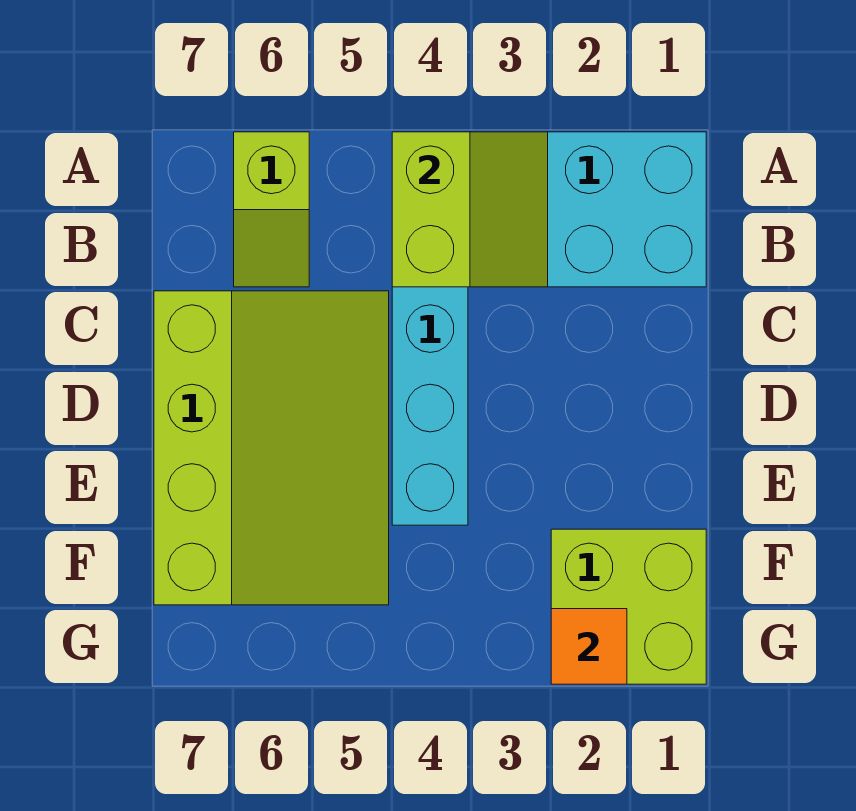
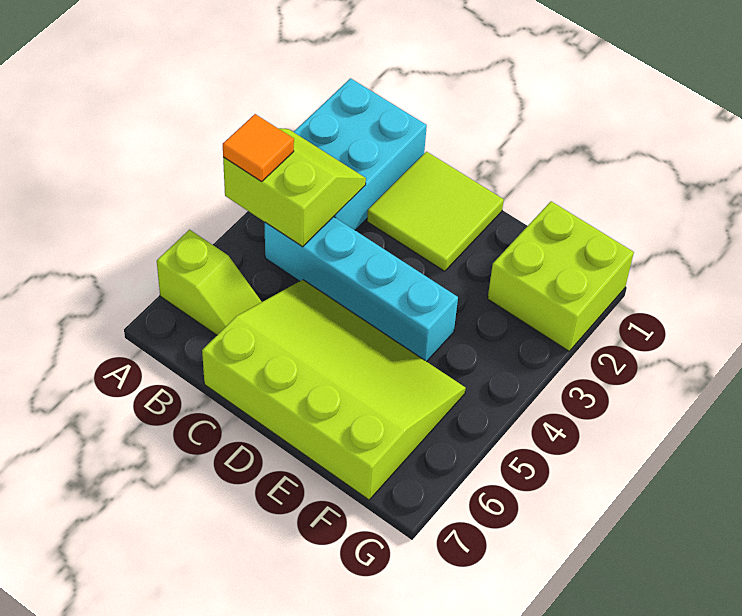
none -> lime tile C1:D2 level 1
orange tile G2 level 2 -> orange tile A4 level 3

